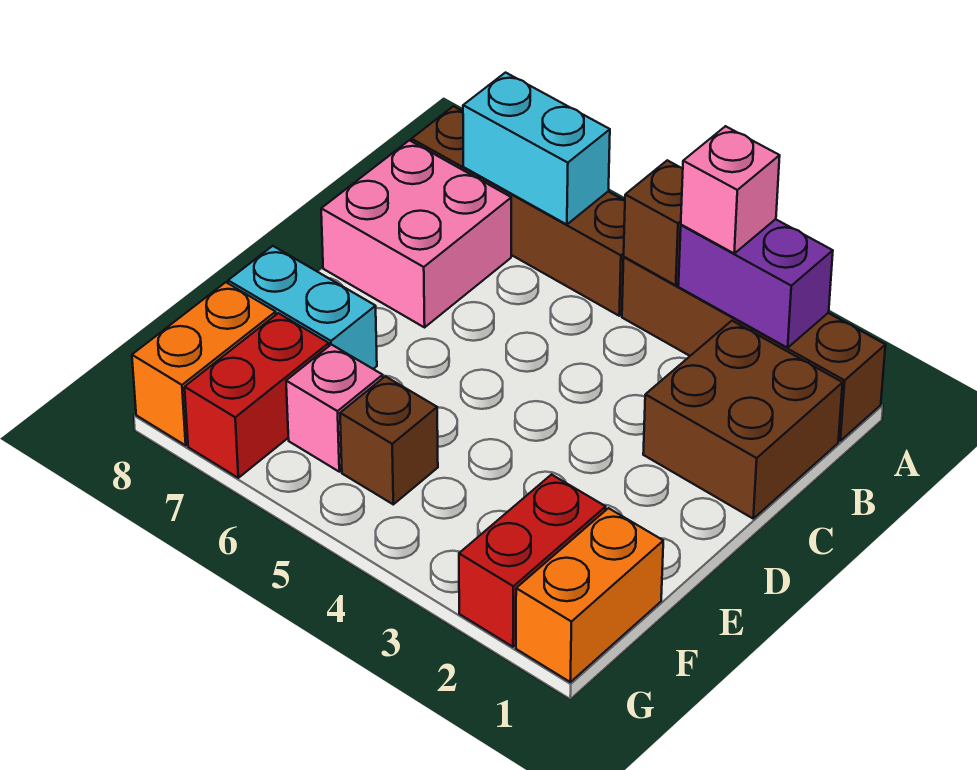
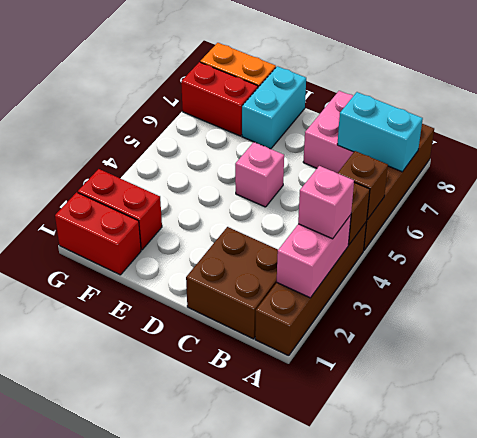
purple brick A2:A3 level 2 -> pink brick A2:A3 level 2
cyan brick A6:A7 level 2 -> cyan brick A7:B7 level 2
orange brick F1:G1 level 1 -> red brick F1:G1 level 1
brown brick F5 level 1 -> brown brick A5 level 2
pink brick F6 level 1 -> pink brick D5 level 1

